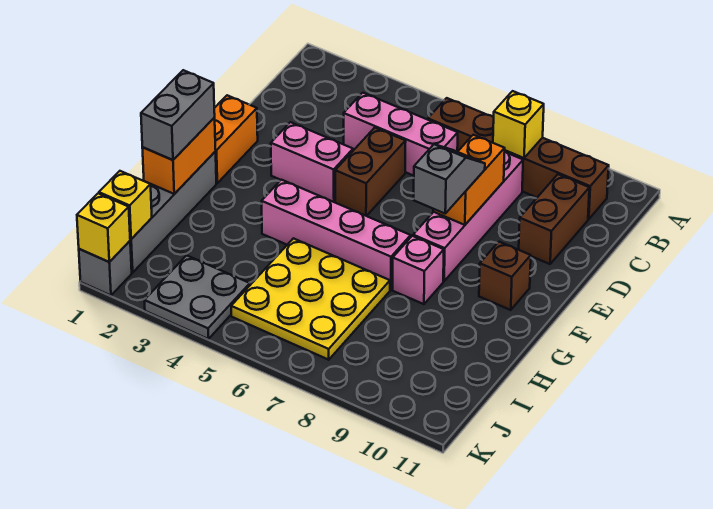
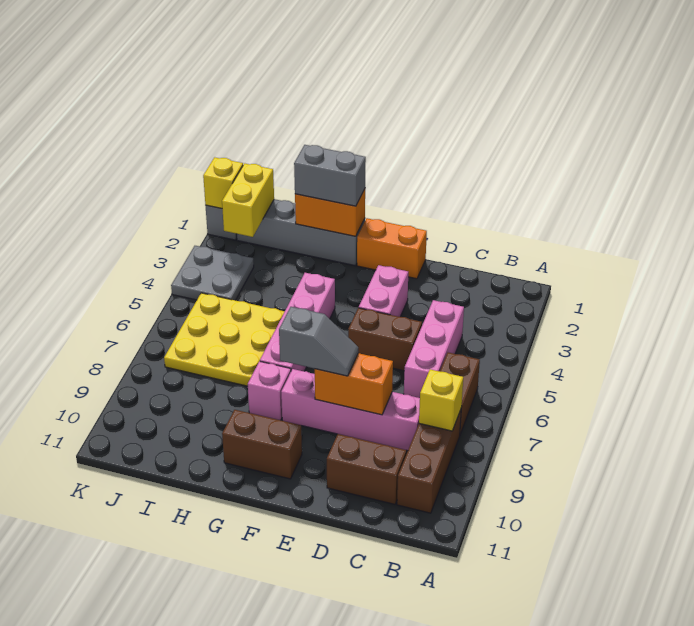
brown brick F10 level 1 -> brown brick F10:G10 level 1
yellow brick J1 level 2 -> yellow brick J1:J2 level 2

